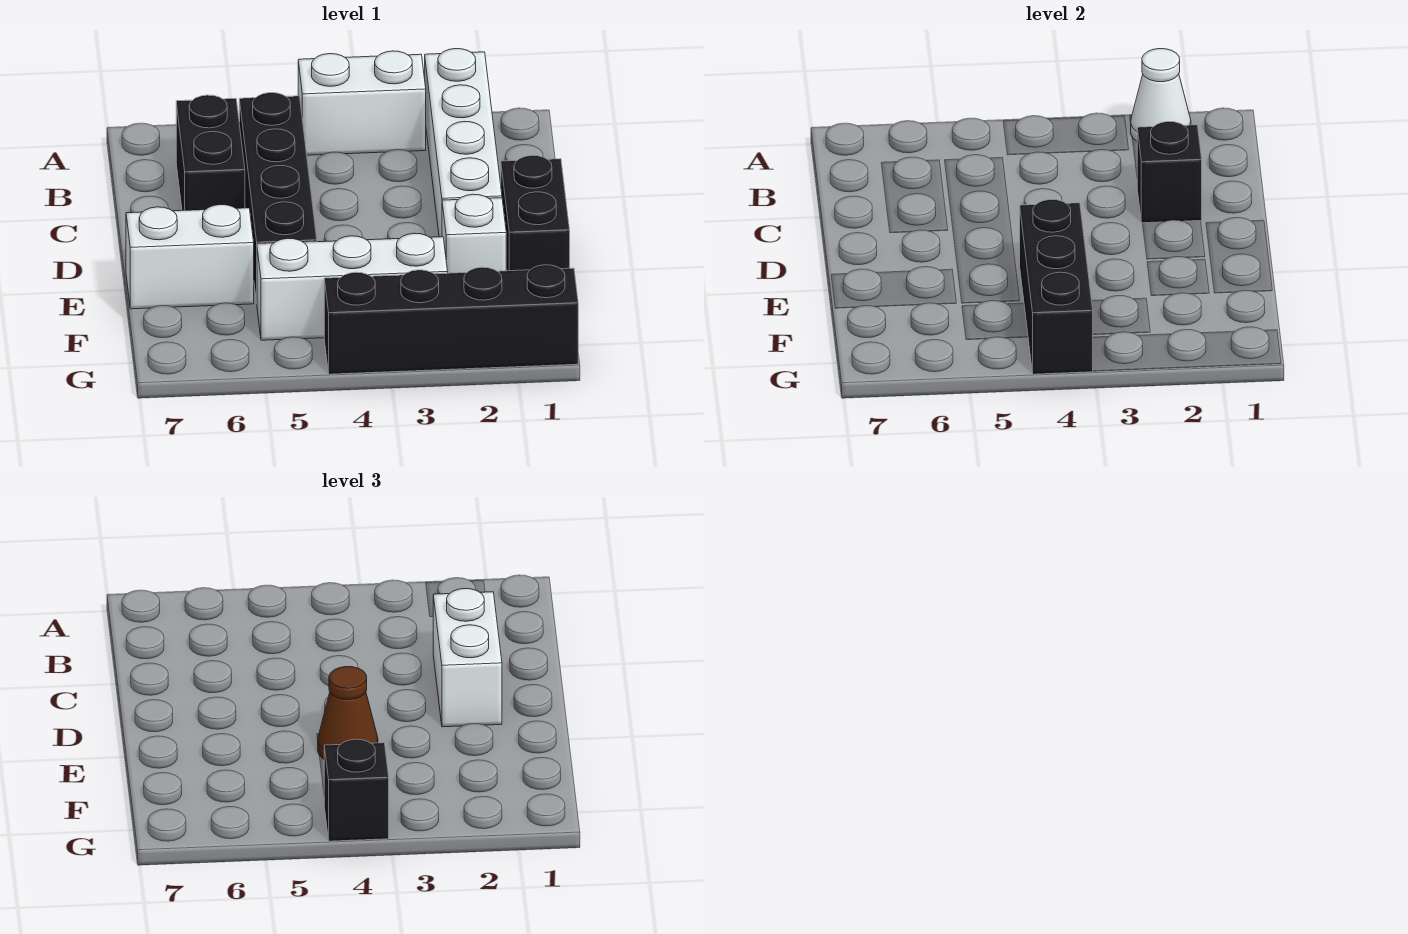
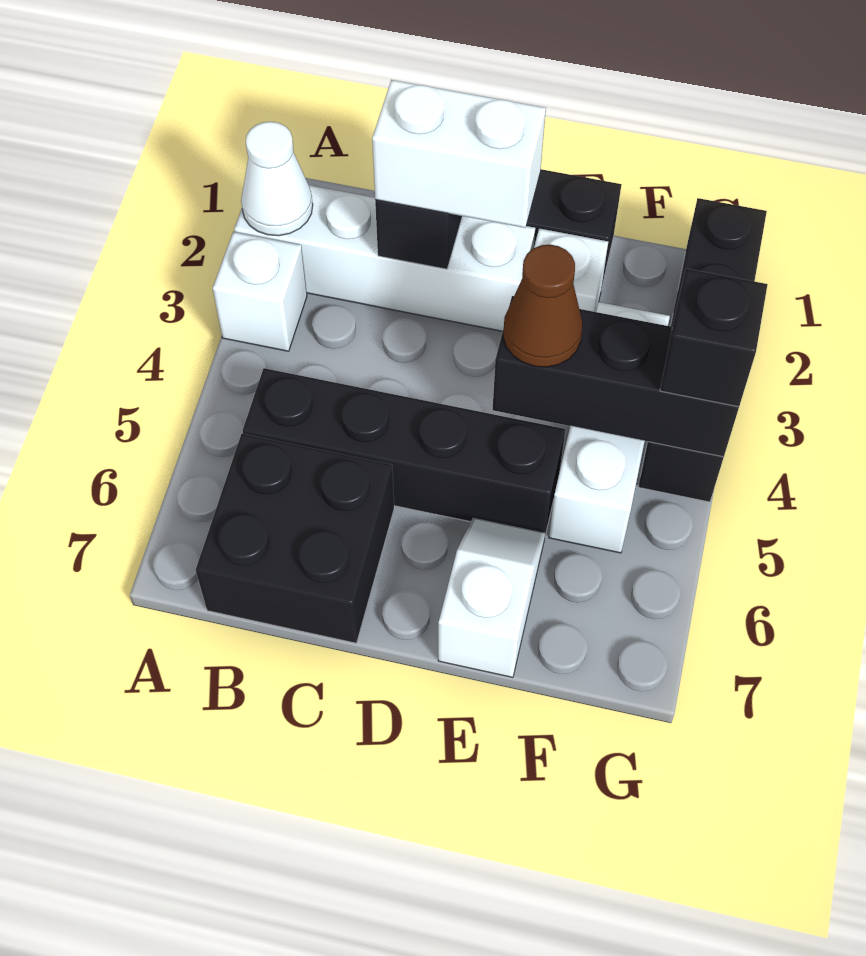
white brick A3:A4 level 1 -> white brick A3 level 1
black brick B6:C6 level 1 -> black brick B6:C7 level 1
white brick E6:E7 level 1 -> white slope E6:E7 level 1 top 7

